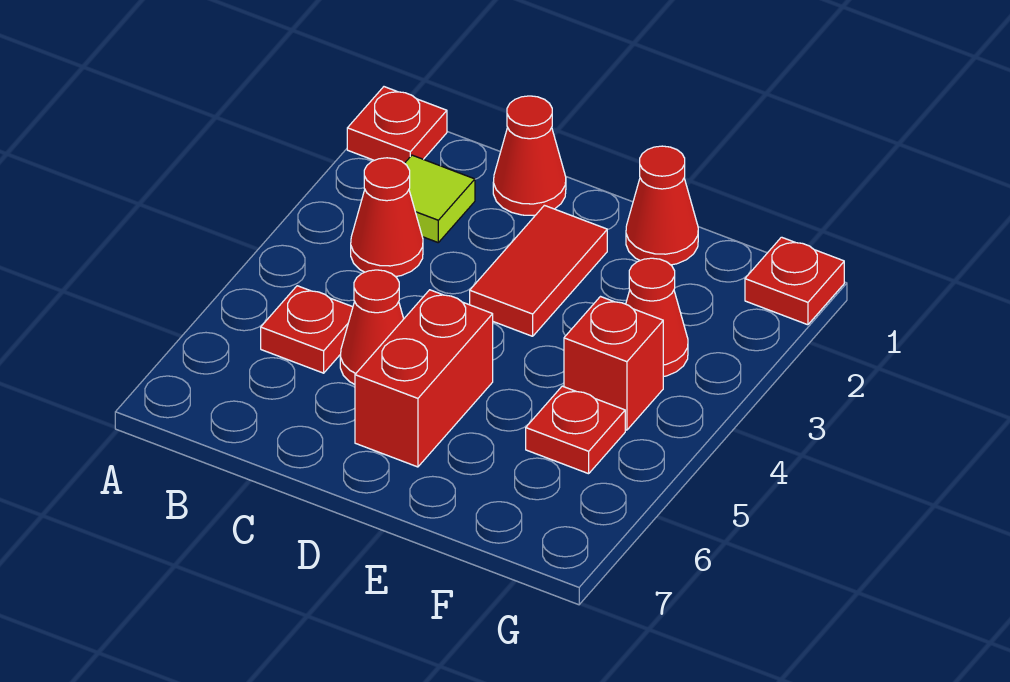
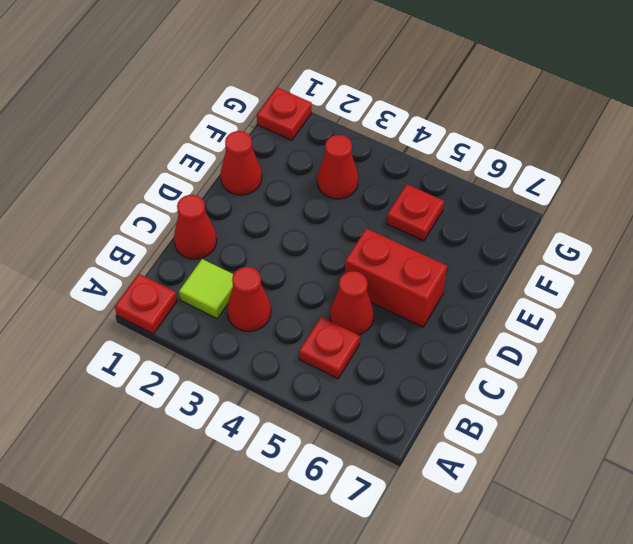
red tile D2:D3 level 1 -> none
red brick F4 level 1 -> none

